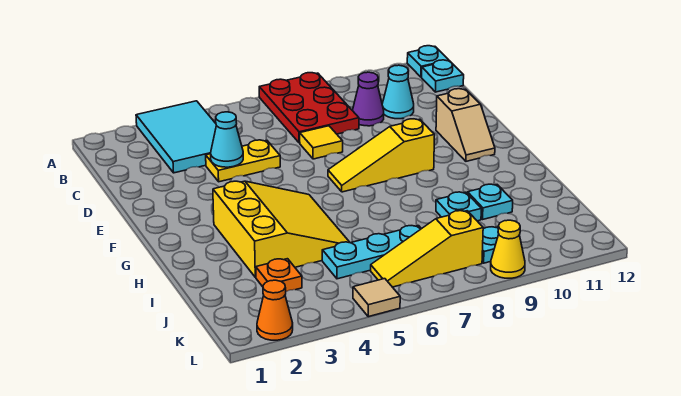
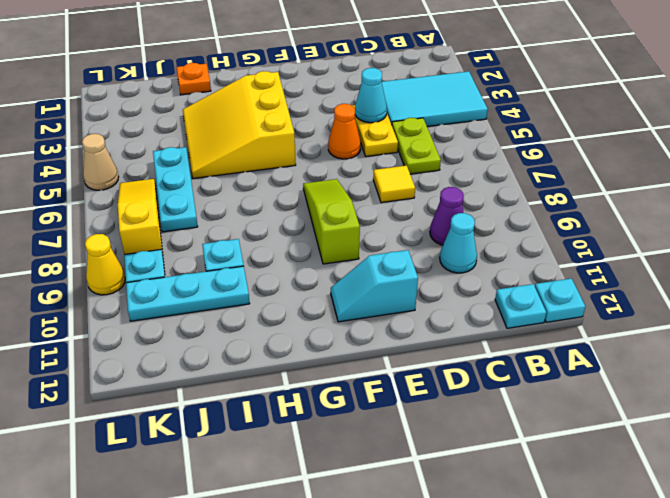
red plate A7:C8 level 1 -> none
none -> lime plate C5:C6 level 1
tan slope E11:F11 level 1 top E -> cyan slope E11:F11 level 1 top E
yellow slope F7:F9 level 1 top 9 -> lime slope F7:F9 level 1 top 9
yellow slope G3:I5 level 1 top 3 -> yellow slope G3:I5 level 1 top G
cyan plate I10 level 1 -> cyan plate I10:K10 level 1
orange plate J3 level 1 -> orange plate I1 level 1
orange cone L2 level 1 -> orange cone E5 level 1
tan tile L5 level 1 -> tan cone L5 level 1

